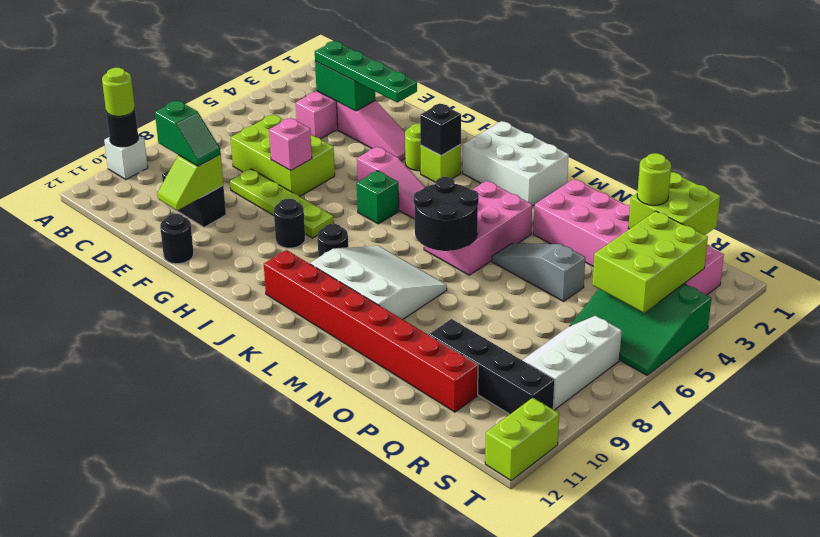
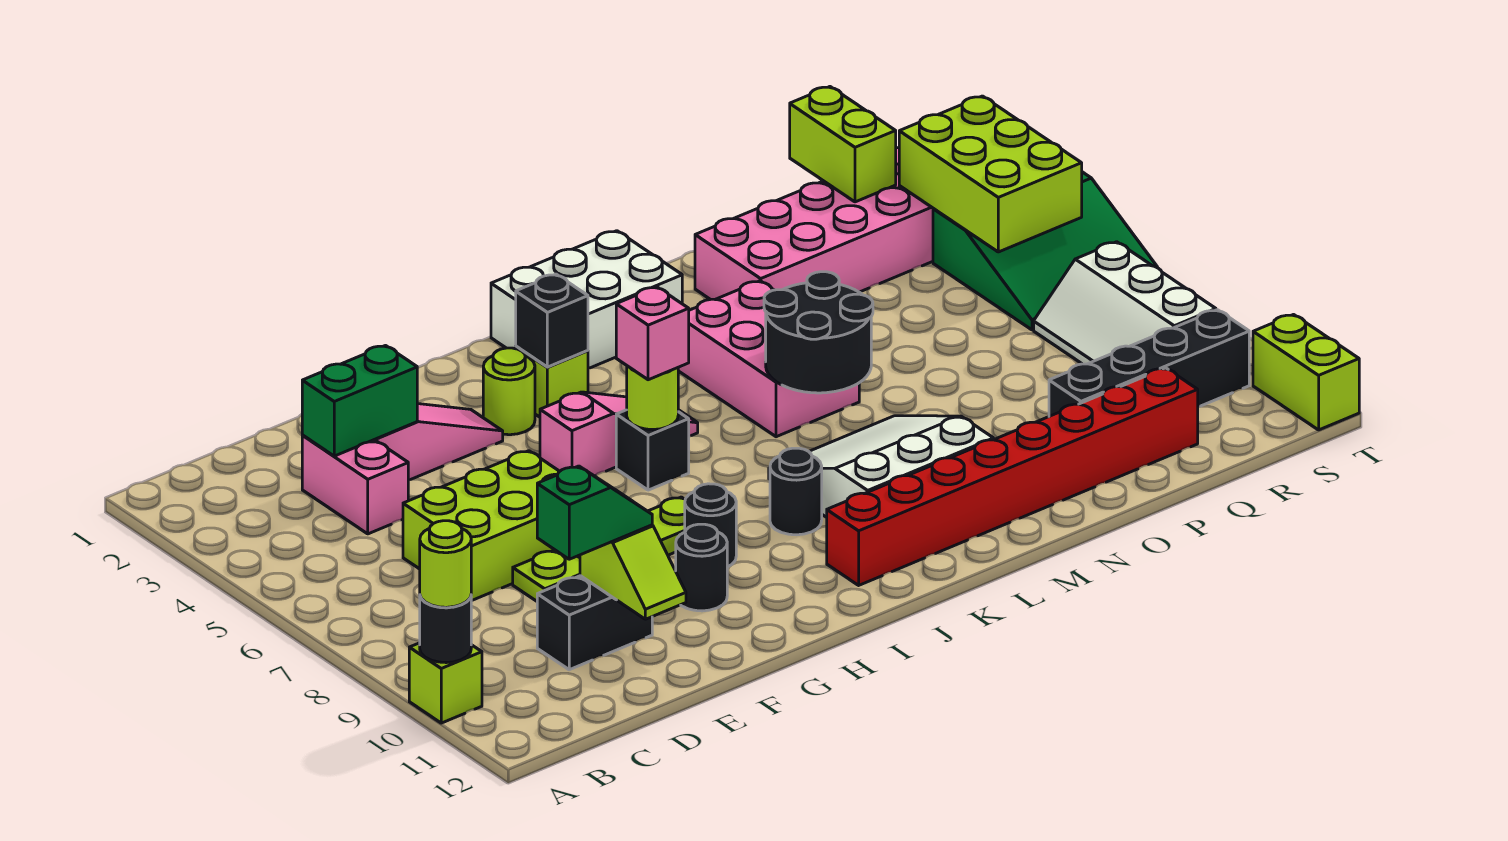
white brick A10 level 1 -> lime brick A10 level 1
green plate D3:G3 level 3 -> none
pink brick F7 level 2 -> pink brick I6 level 3
black round brick F12 level 1 -> black round brick G10 level 1
green brick I6 level 1 -> black brick I6 level 1
grey slope N5:P5 level 1 top P -> none
lime brick Q1:R2 level 2 -> lime brick Q1:Q2 level 2
lime round brick Q2 level 3 -> lime round brick I6 level 2

